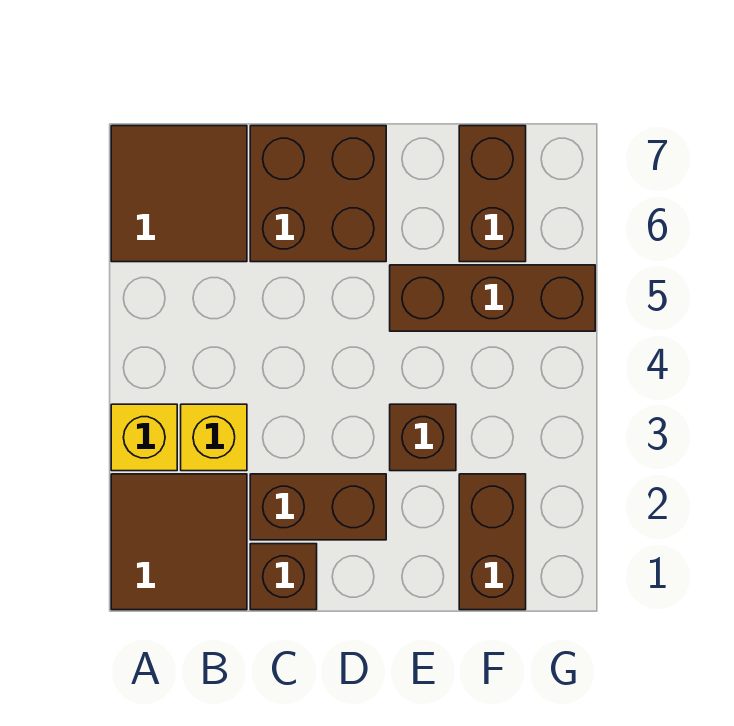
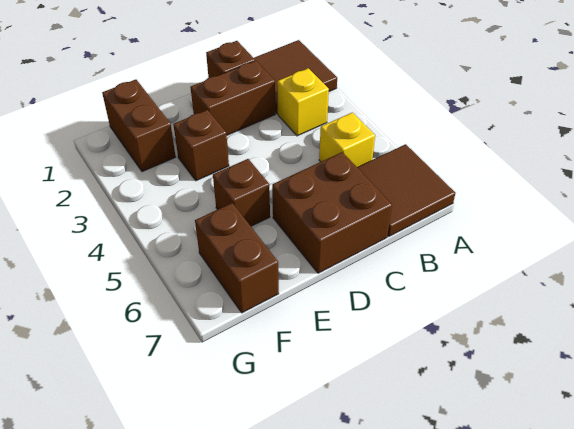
yellow brick A3 level 1 -> yellow brick B5 level 1
brown brick E5:G5 level 1 -> brown brick E5 level 1

